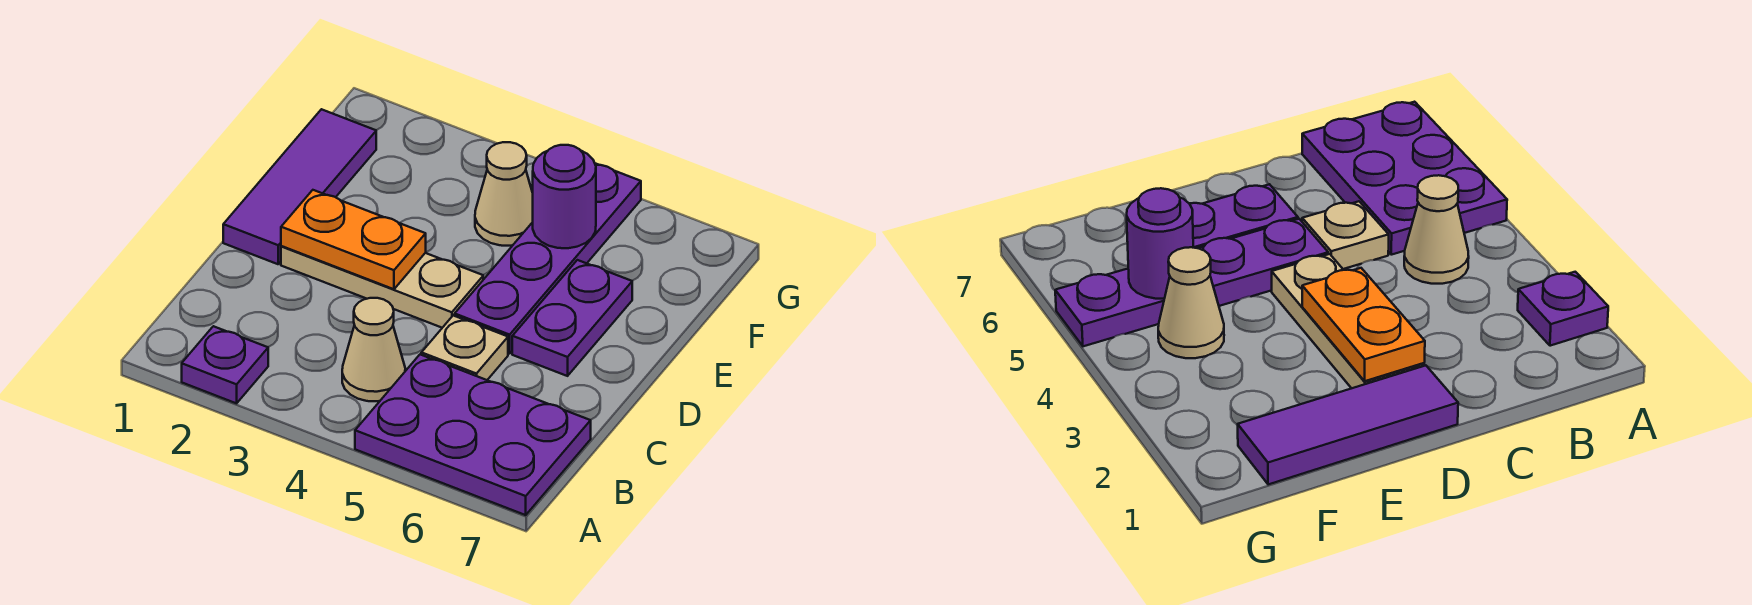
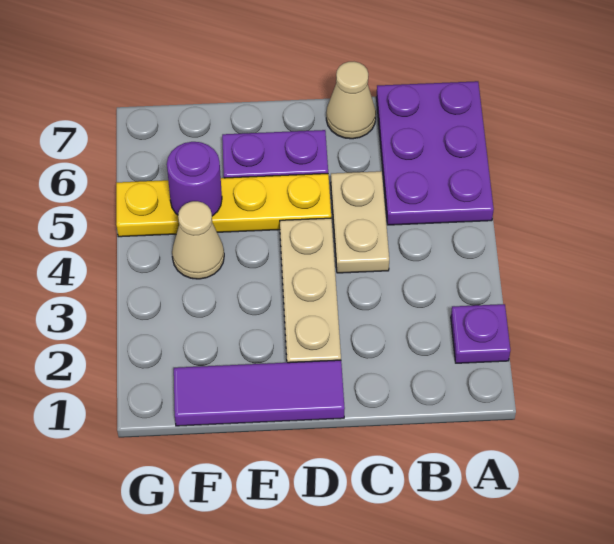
tan cone B4 level 1 -> tan cone C7 level 1
tan plate C5 level 1 -> tan plate C4:C5 level 1
orange plate D2:D3 level 2 -> none
purple plate D5:G5 level 1 -> yellow plate D5:G5 level 1

